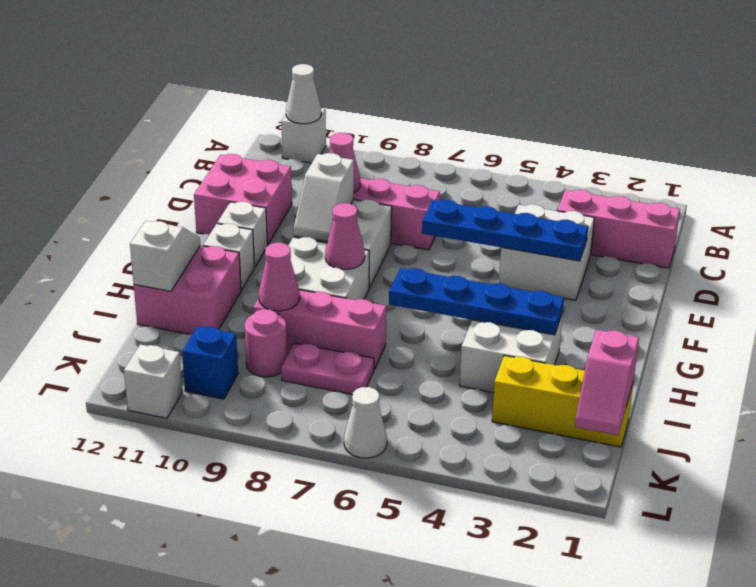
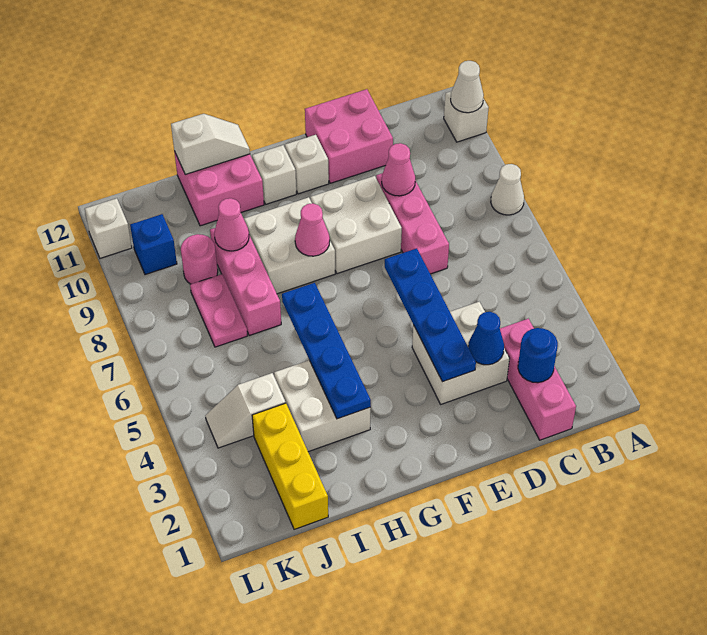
none -> blue round brick C2 level 2
none -> blue cone D3 level 2
white slope E9:F9 level 2 top E -> white slope J4:K4 level 1 top J
pink slope J1:K1 level 2 top J -> none
white cone L6 level 1 -> white cone A8 level 1

